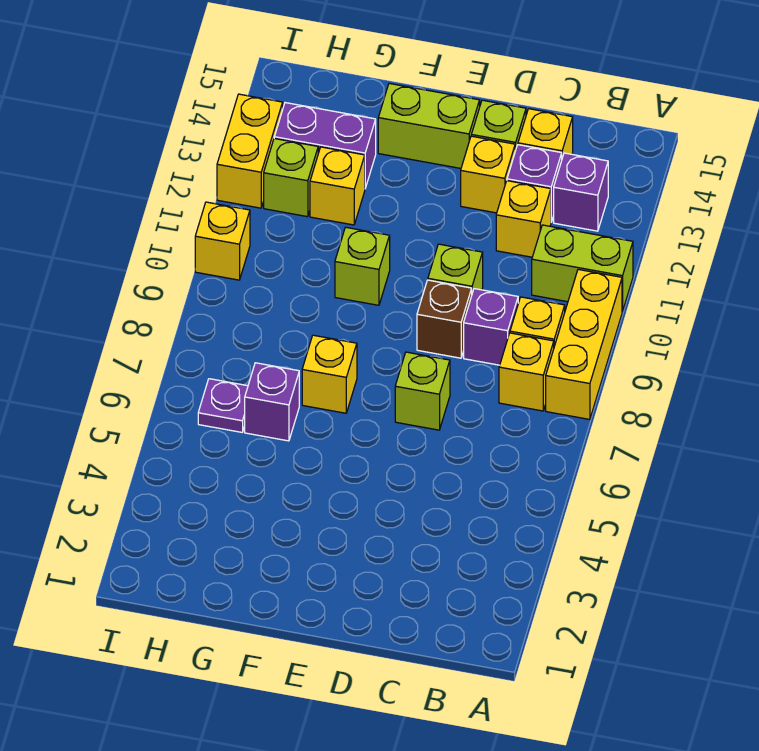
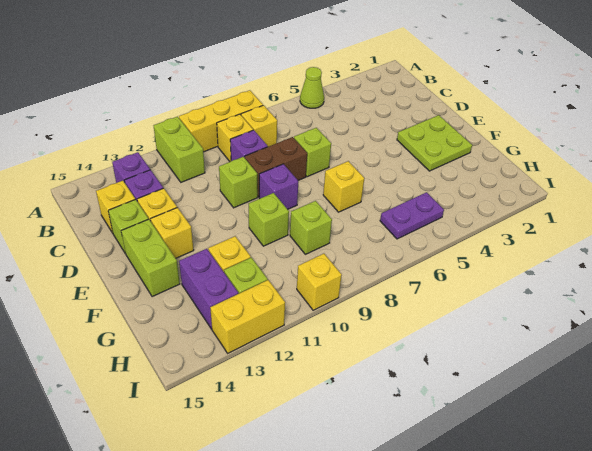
none -> lime cone A5 level 1
yellow brick C12 level 1 -> yellow brick E13 level 1
brown brick D9 level 1 -> brown brick D8:D9 level 1
none -> lime plate E2:F3 level 1
purple brick G6 level 1 -> purple brick E9 level 1
none -> lime brick G9 level 1
purple plate H6 level 1 -> purple plate H5:H6 level 1

